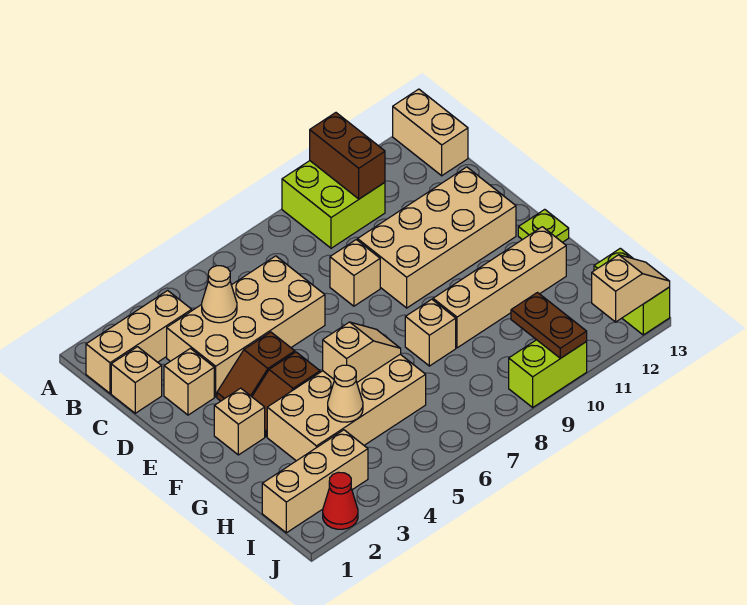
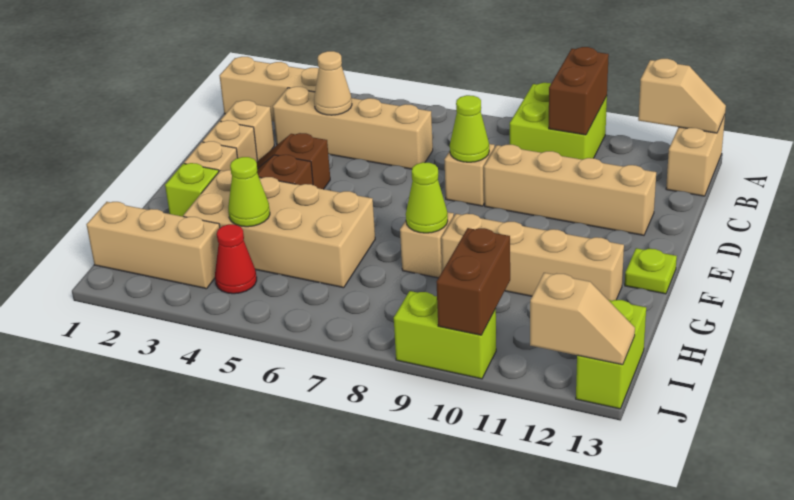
tan brick C1 level 1 -> tan brick E2 level 1
tan brick C3:D6 level 1 -> tan brick C3:C6 level 1
none -> lime cone D8 level 2
tan brick D9:E12 level 1 -> tan brick D9:D12 level 1
none -> lime brick G2 level 1
tan slope G5:G6 level 2 top 5 -> tan slope A12:A13 level 2 top 12
none -> lime cone G8 level 2
tan cone H4 level 2 -> lime cone H4 level 2
brown plate I10:J10 level 2 -> brown brick I10:J10 level 2
red cone J2 level 1 -> red cone I4 level 1

